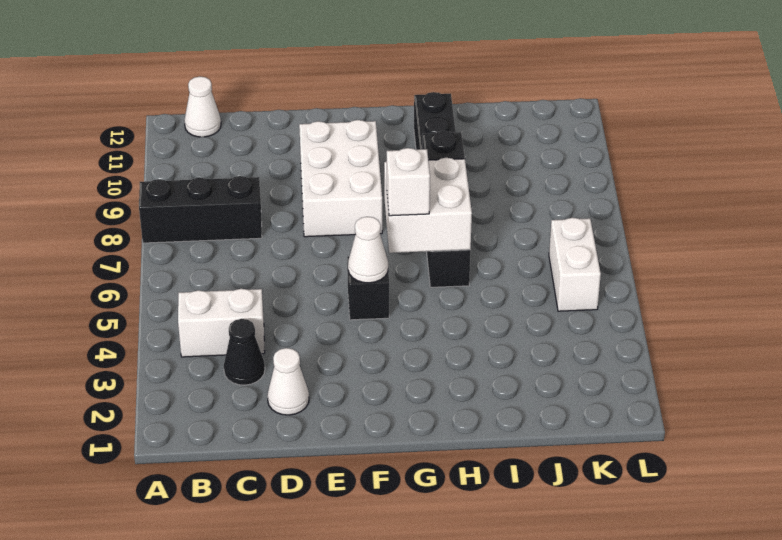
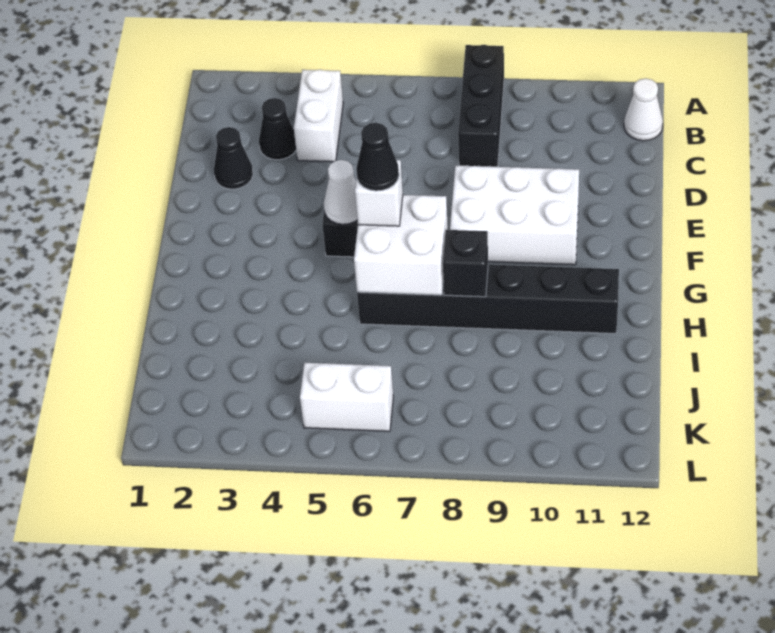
white cone D2 level 1 -> black cone D2 level 1
none -> black cone G6 level 4

